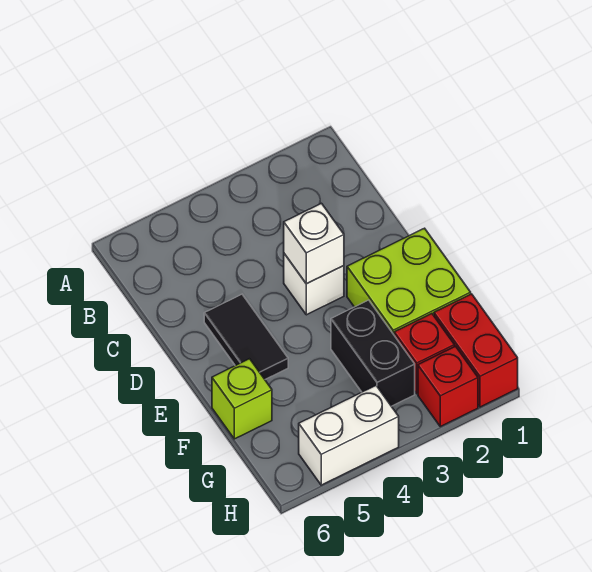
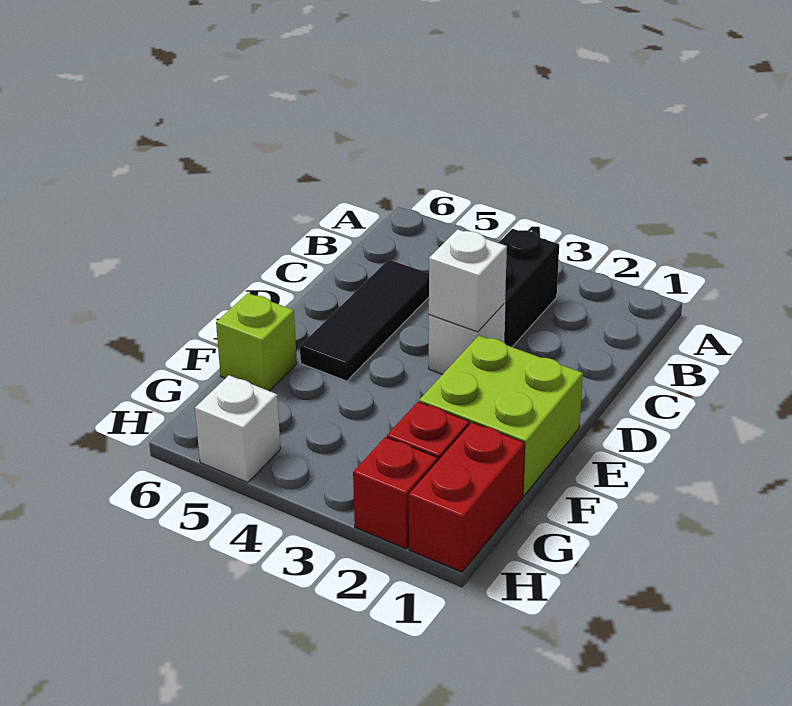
black tile D5:E5 level 1 -> black tile C5:E5 level 1
black brick F3:G3 level 1 -> black brick B3:C3 level 1
white brick H4:H5 level 1 -> white brick H5 level 1

